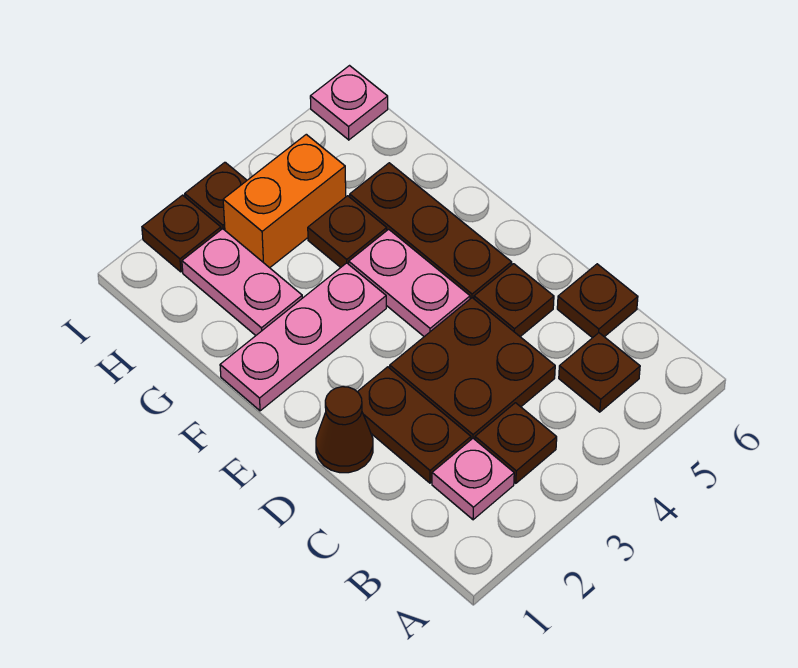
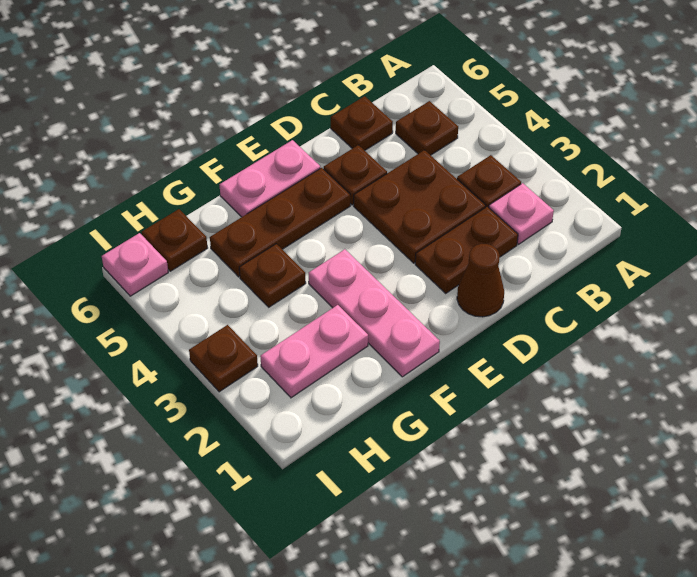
pink plate E4:F4 level 1 -> pink plate E6:F6 level 1
orange brick H3:H4 level 1 -> none
brown plate I2 level 1 -> brown plate H6 level 1

